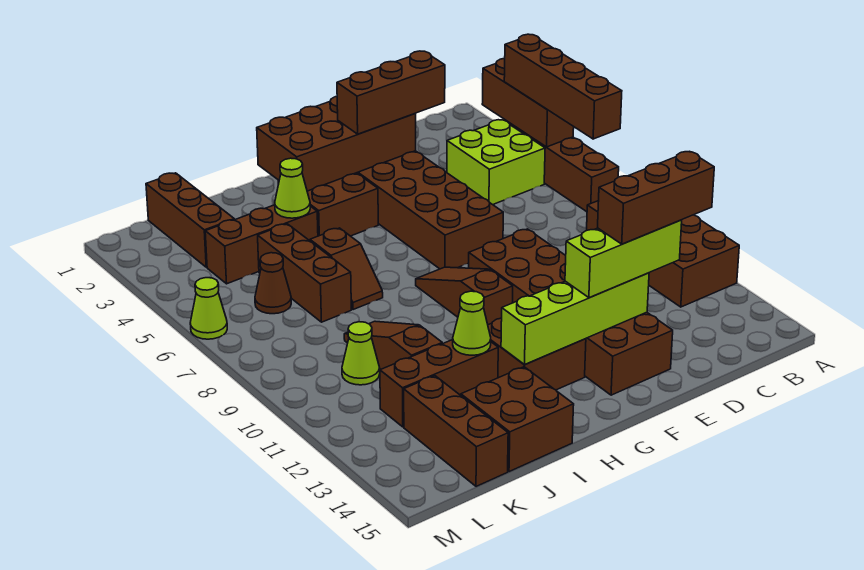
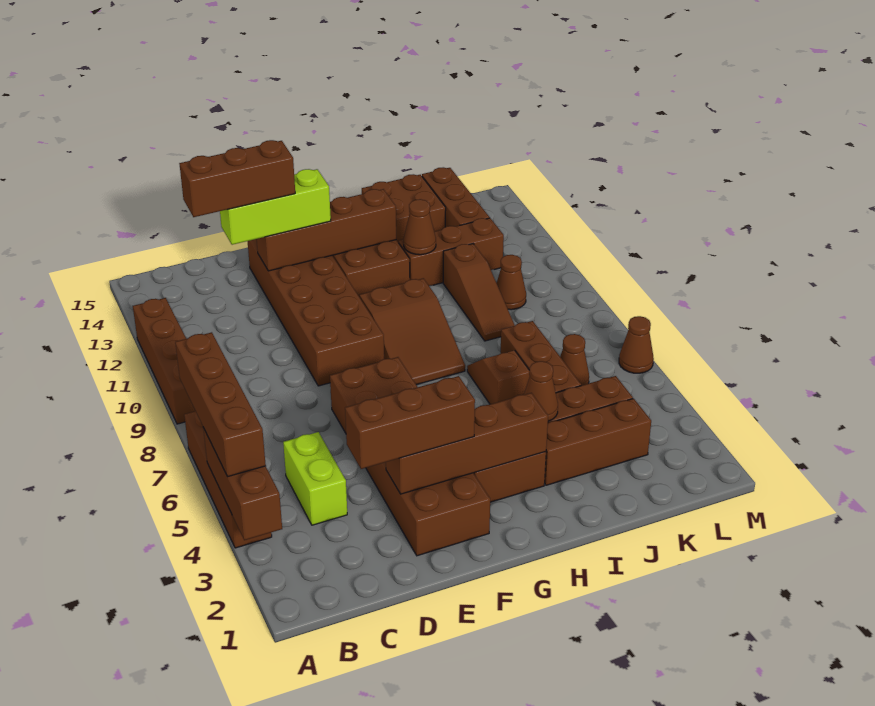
brown brick A9:B12 level 1 -> brown brick A9:A12 level 1
lime brick B4:C5 level 1 -> lime brick C4:C5 level 1
brown brick E2:H3 level 2 -> brown brick E3:H3 level 2
lime brick E13:H13 level 2 -> brown brick E13:H13 level 2
brown slope G8:G10 level 1 top 10 -> brown slope G8:H10 level 1 top 10
lime cone I4 level 2 -> brown cone I4 level 2
lime cone I12 level 2 -> brown cone I12 level 2
brown brick K1:K3 level 1 -> brown brick I3:K3 level 1
lime cone K10 level 1 -> brown cone K10 level 1
lime cone M6 level 1 -> brown cone M6 level 1

